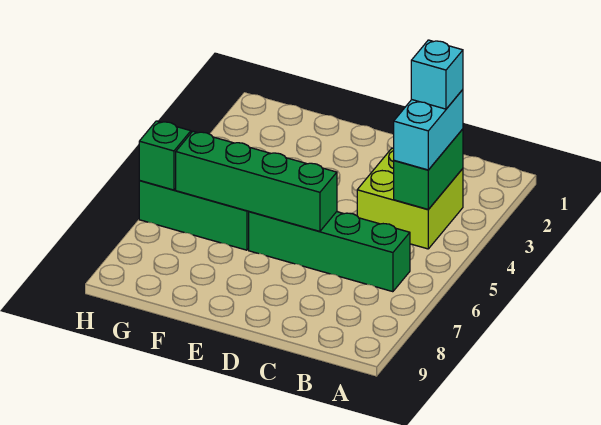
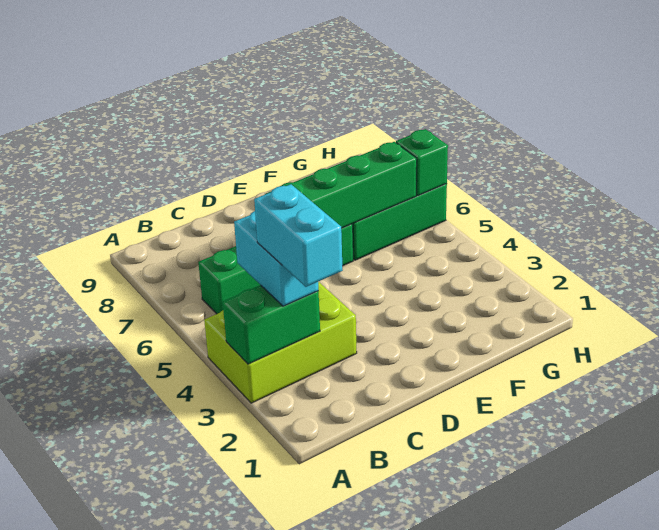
lime brick B3:C4 level 1 -> lime brick A3:C4 level 1
green brick B3:B4 level 2 -> green brick A3:B3 level 2
cyan brick B3 level 4 -> cyan brick B2:B3 level 4

